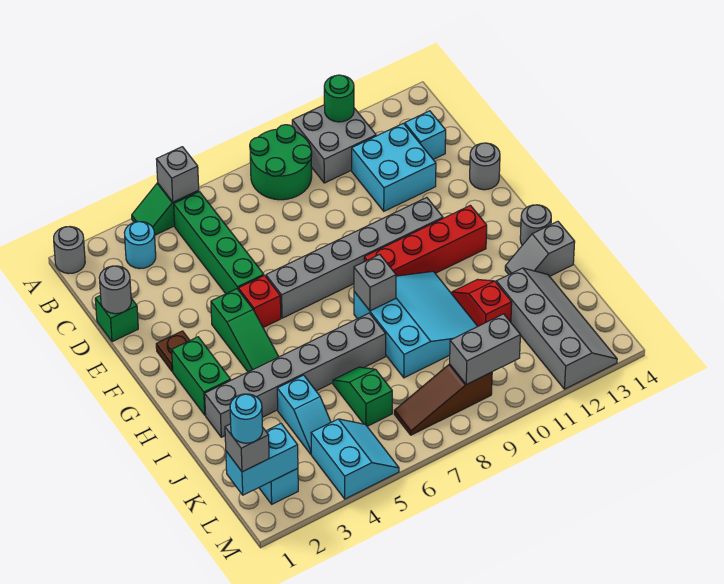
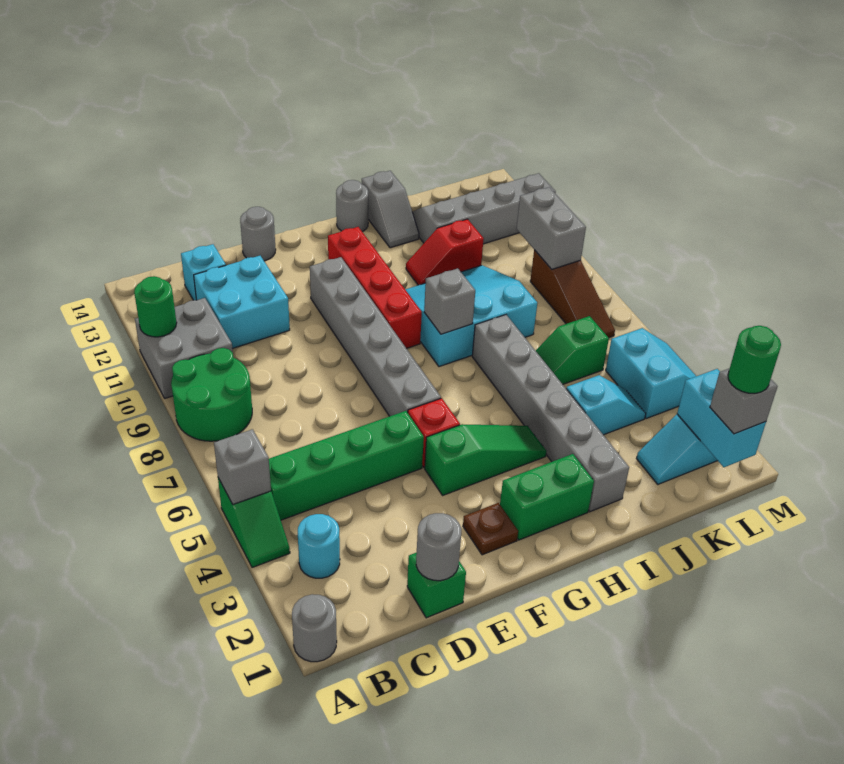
cyan round brick L1 level 4 -> green round brick L1 level 4
cyan slope L4:M5 level 1 top 4 -> cyan slope L4:M5 level 1 top L

